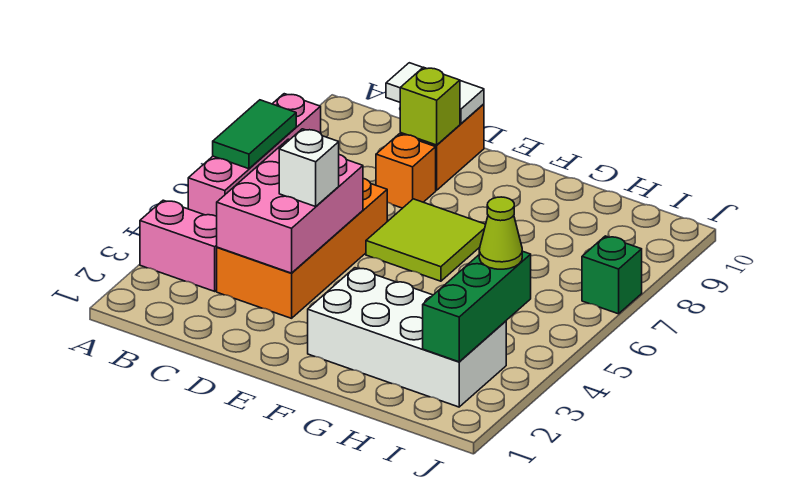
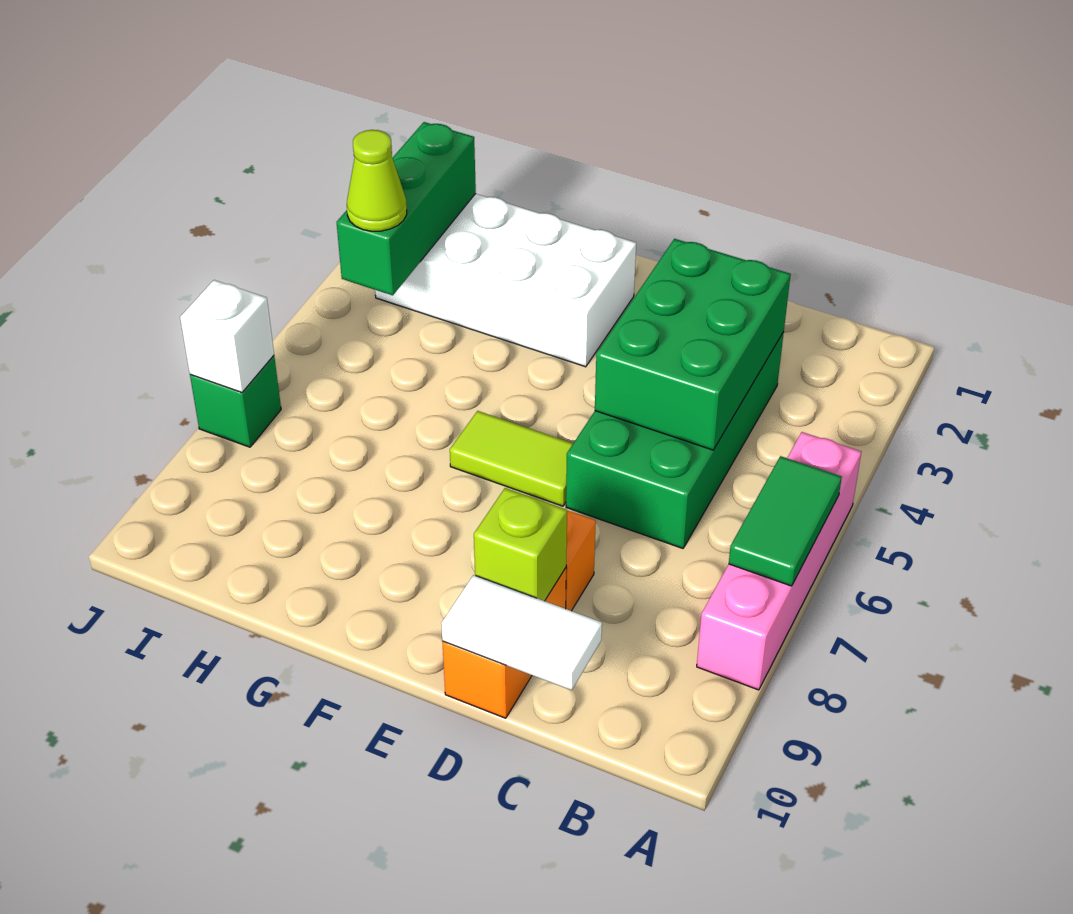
pink brick A3:B3 level 1 -> none
orange brick C3:D6 level 1 -> green brick C3:D6 level 1
pink brick C3:D5 level 2 -> green brick C3:D5 level 2
white brick D4 level 3 -> white brick J7 level 2
lime tile E6:F7 level 1 -> lime tile E6:F6 level 1

